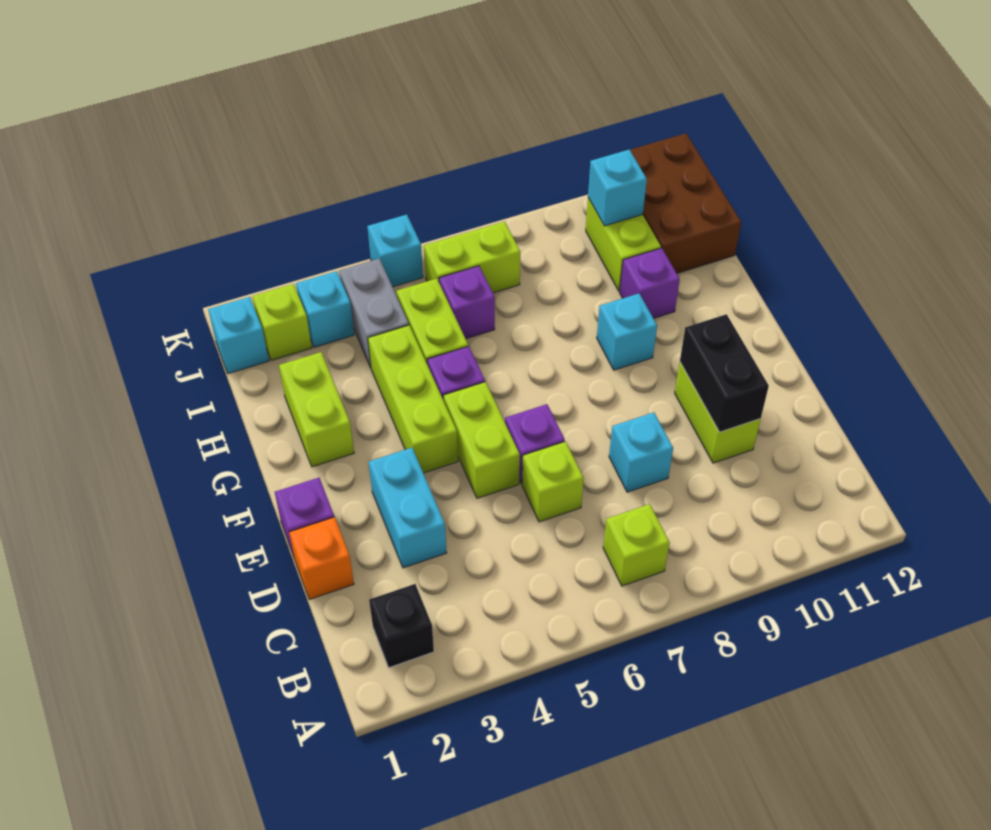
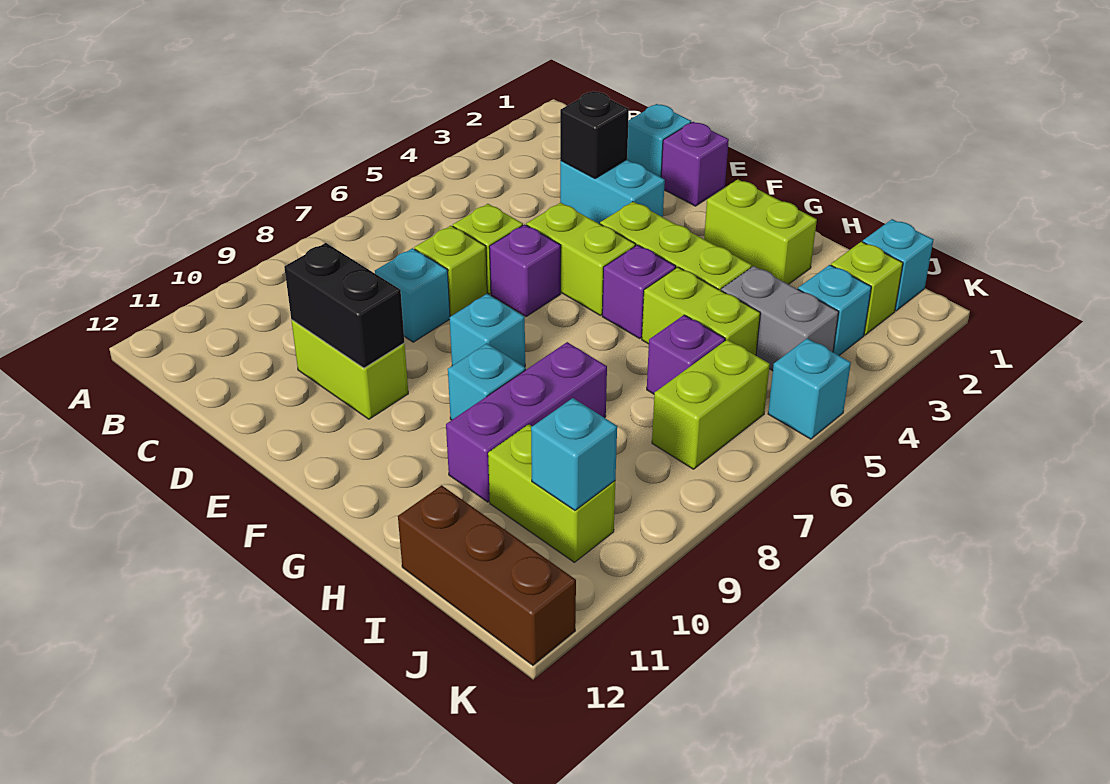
black brick B2 level 1 -> black brick D3 level 2
lime brick B7 level 1 -> lime brick D7 level 1
orange brick D1 level 1 -> cyan brick D1 level 1
none -> cyan brick F8 level 1
purple brick H10 level 1 -> purple brick H8:H10 level 1
brown brick I11:K12 level 1 -> brown brick I12:K12 level 1

